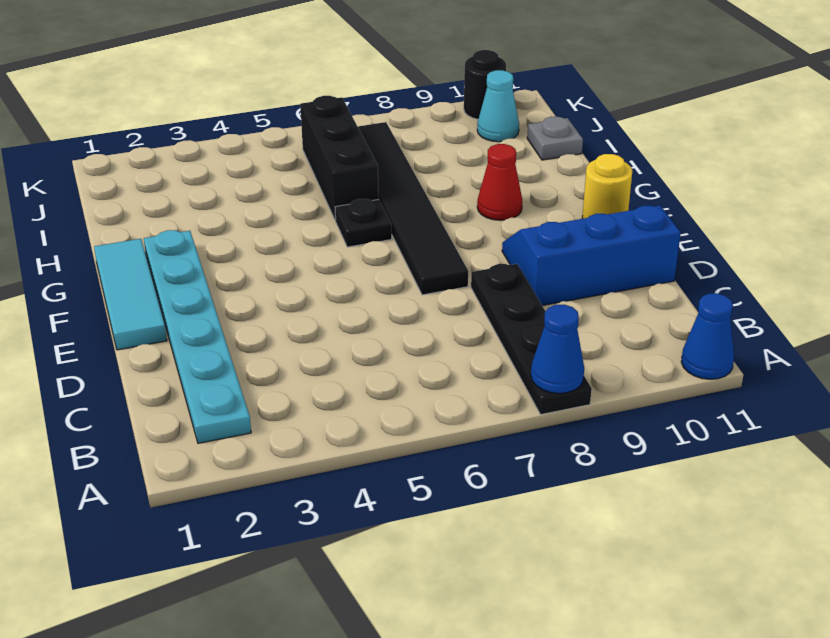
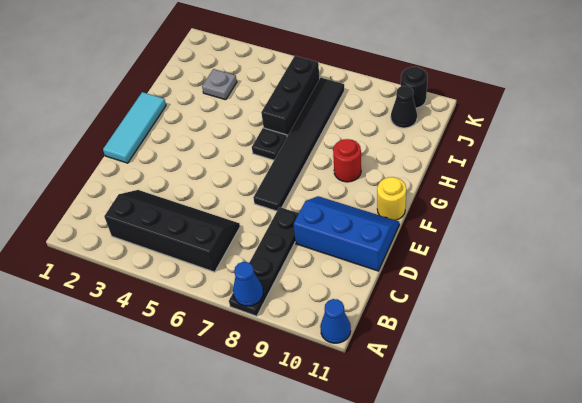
cyan plate B2:G2 level 1 -> none
none -> black slope B3:C6 level 1 top B
red cone G9 level 1 -> red round brick G9 level 1
grey plate I11 level 1 -> grey plate I3 level 1
cyan cone J10 level 1 -> black cone J10 level 1

